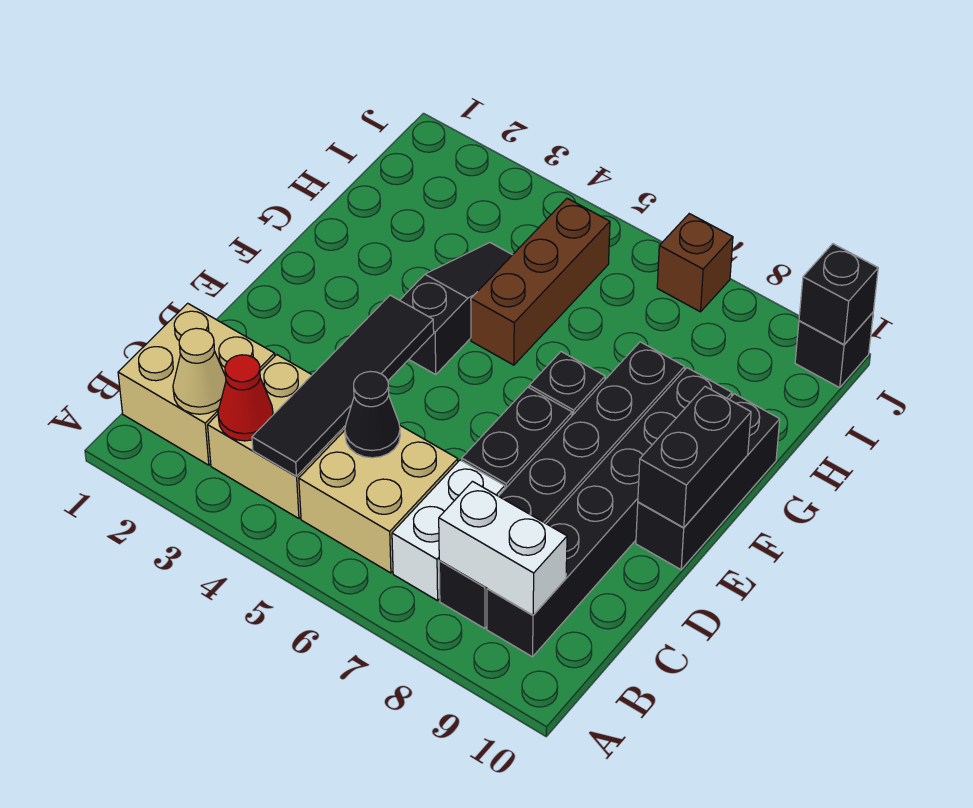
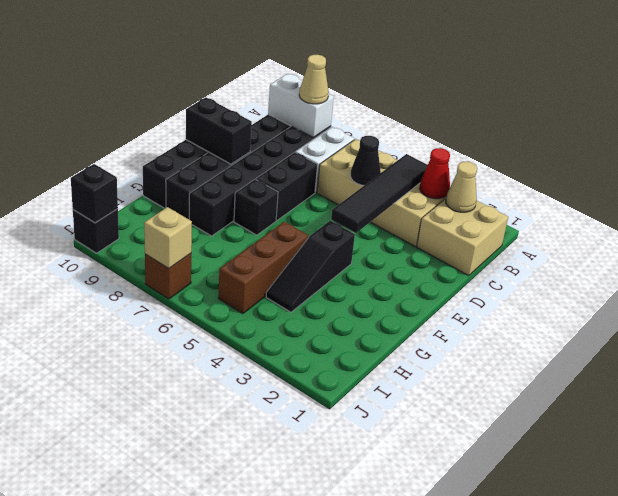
none -> tan cone B8 level 3
black brick E10:F10 level 2 -> black brick E9:E10 level 2
none -> tan brick J7 level 2

